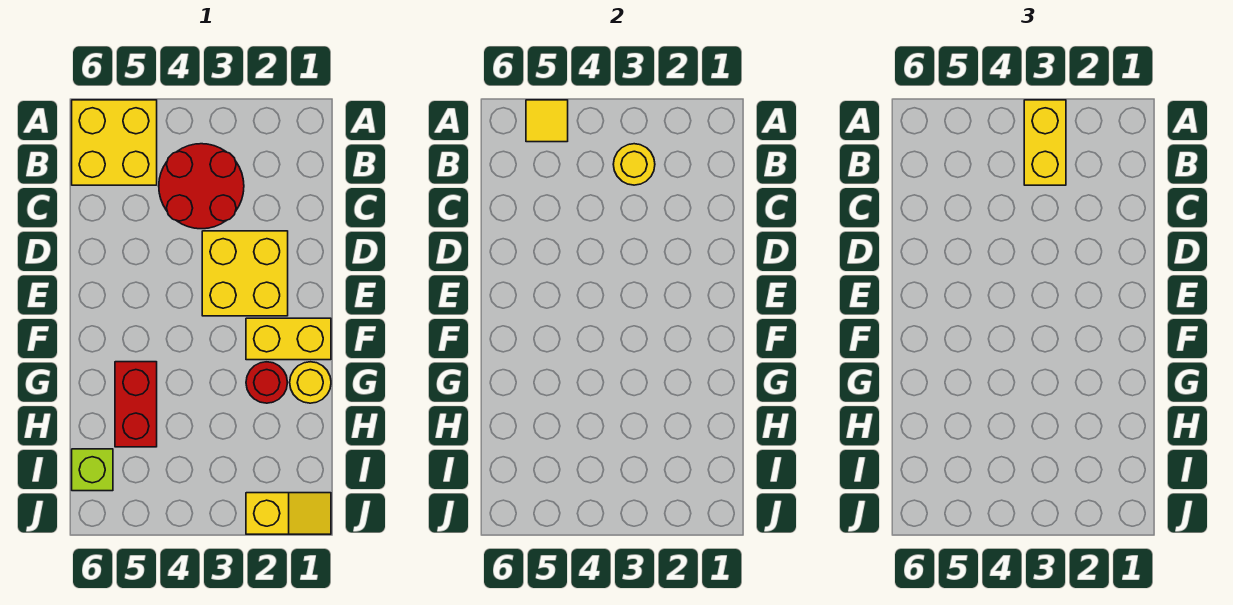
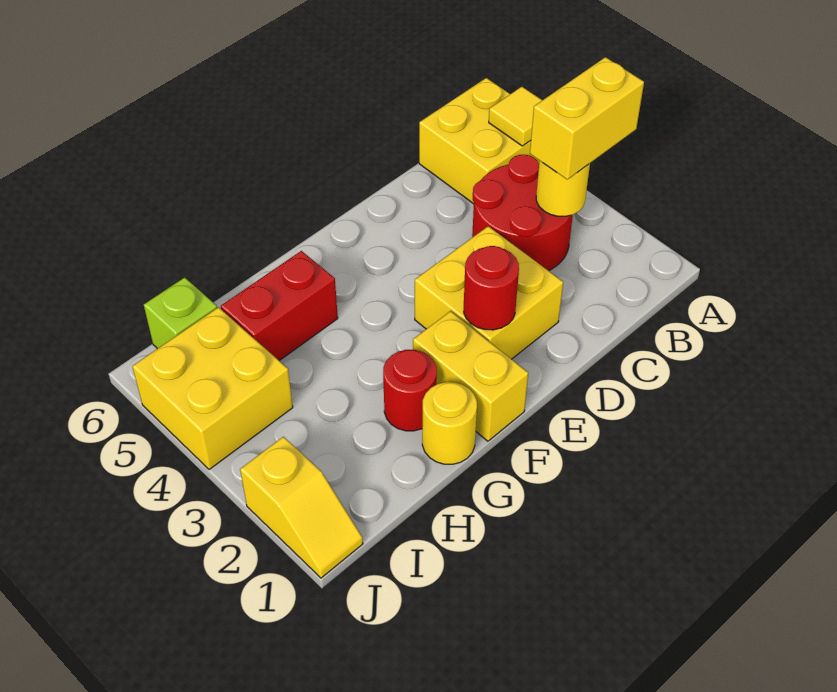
none -> red round brick E2 level 2
none -> yellow brick I4:J5 level 1

